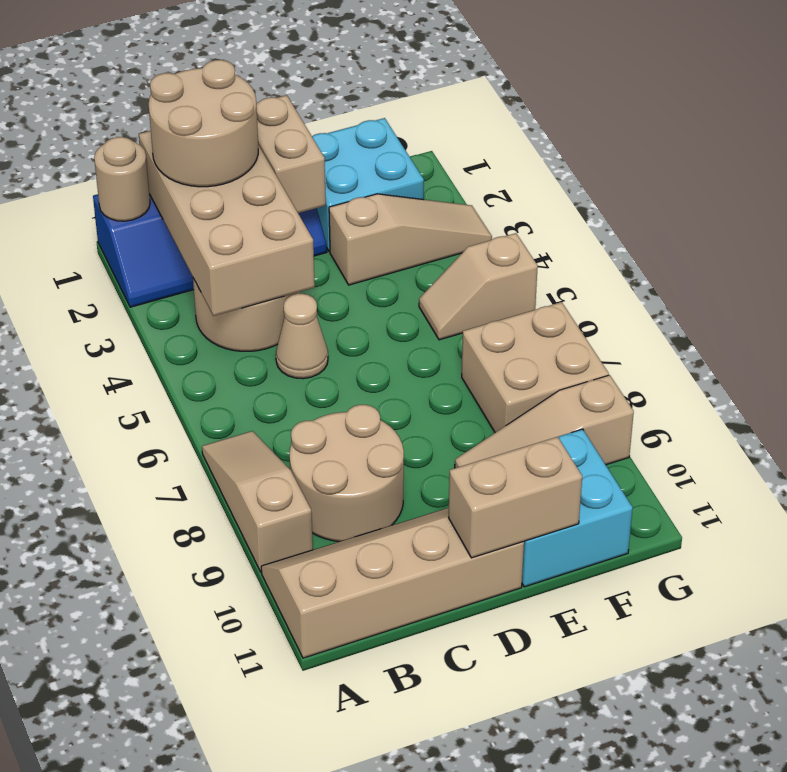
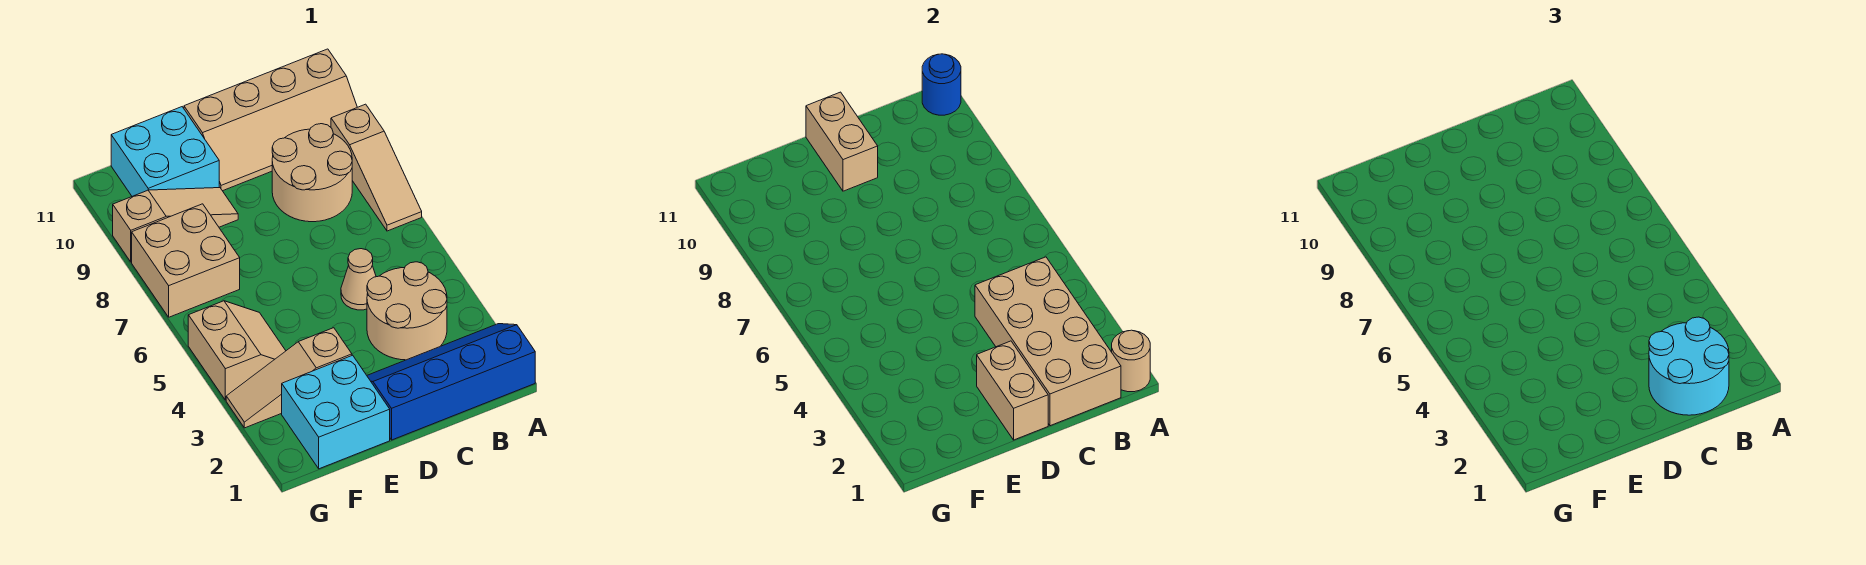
none -> blue round brick A11 level 2
tan round brick B1:C2 level 3 -> cyan round brick B1:C2 level 3
tan brick D11:E11 level 2 -> tan brick D10:D11 level 2
tan slope F5:G5 level 1 top G -> tan slope F4:G5 level 1 top G

